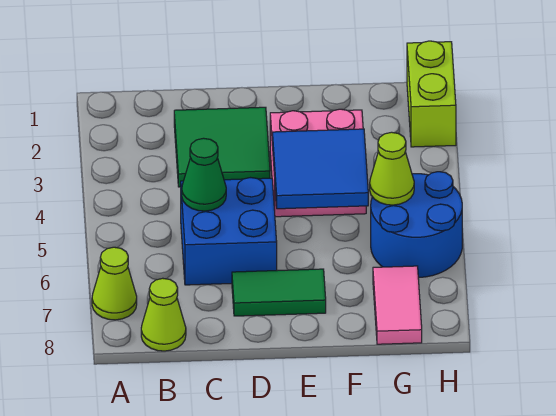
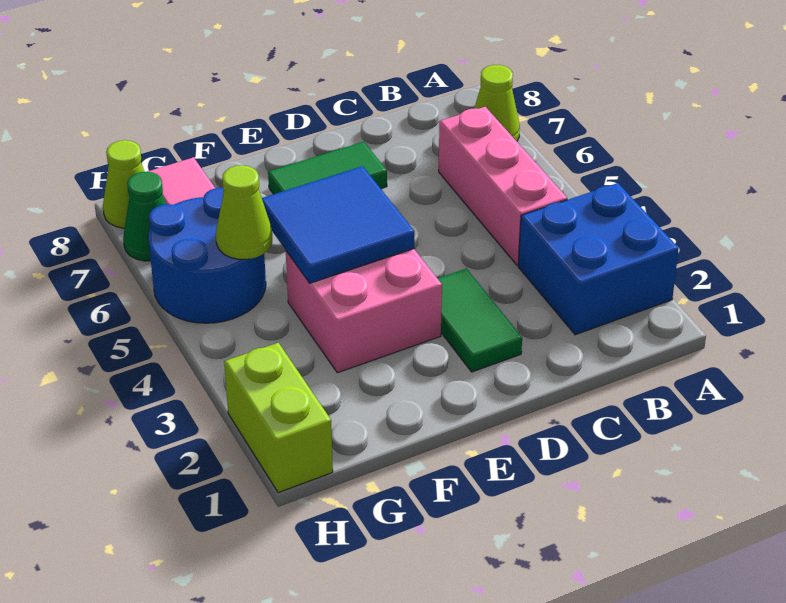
none -> pink brick B4:B6 level 1
lime cone B8 level 1 -> lime cone H8 level 1
green tile C2:D3 level 1 -> green tile D2:D3 level 1
blue brick C5:D6 level 1 -> blue brick A2:B3 level 1
green cone C5 level 2 -> green cone H7 level 1

